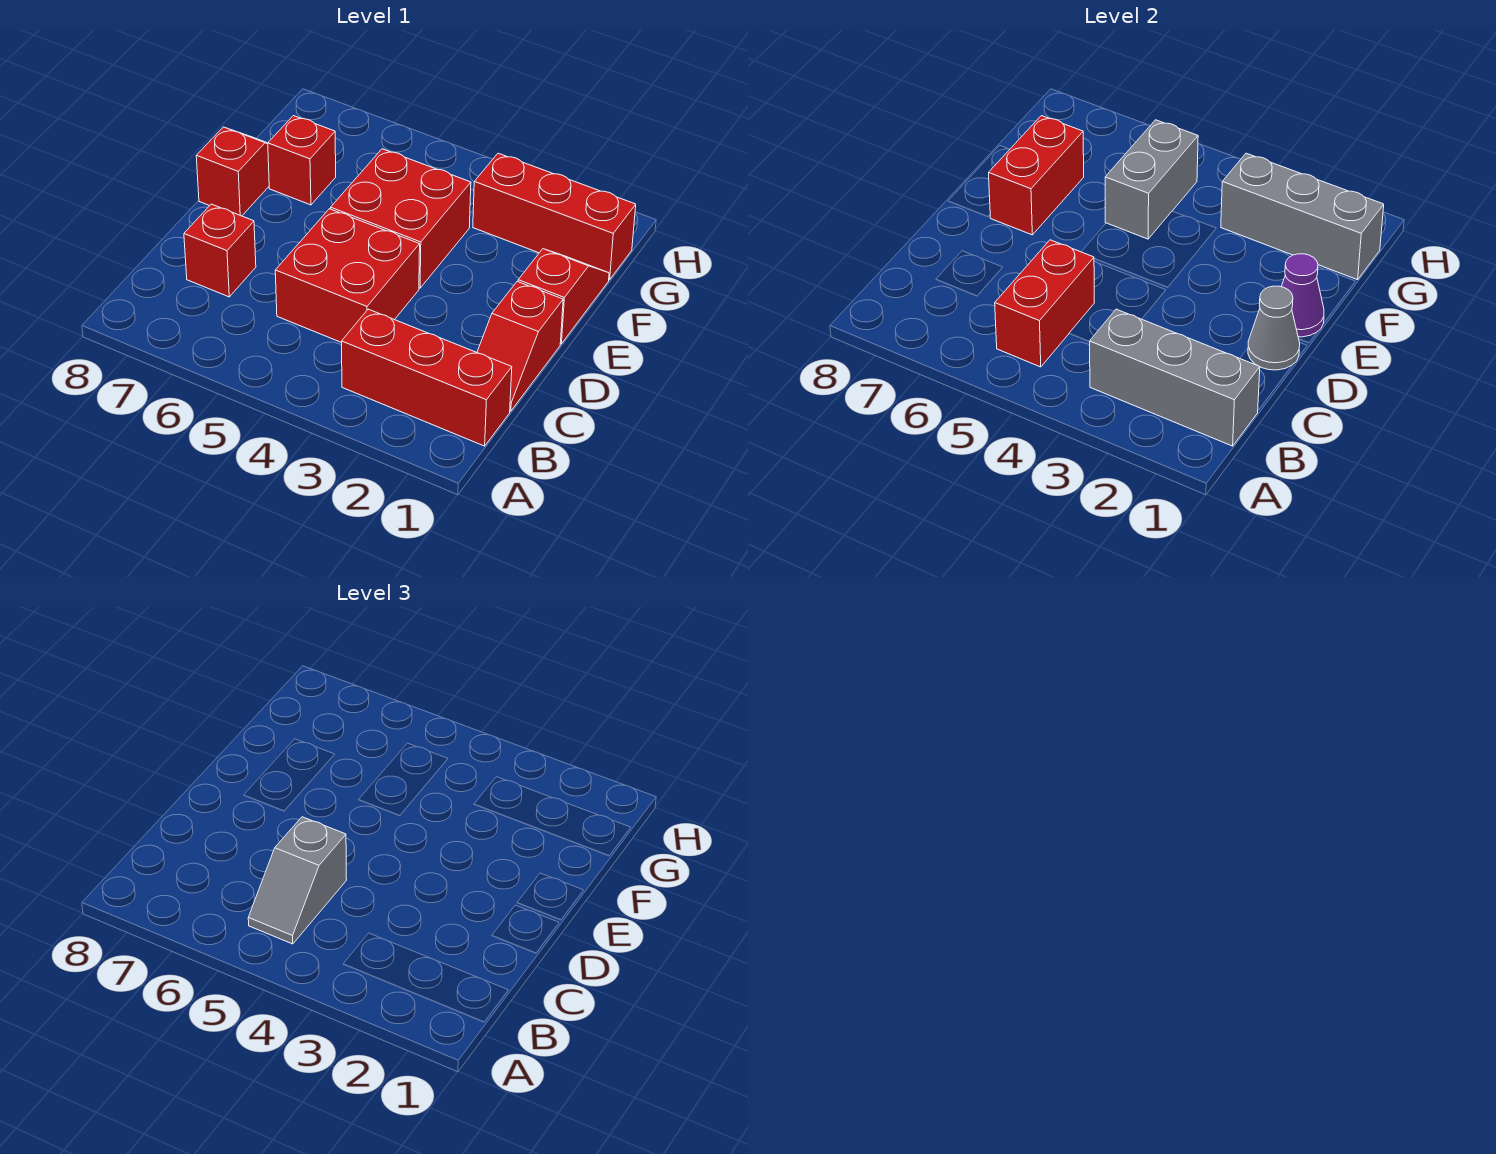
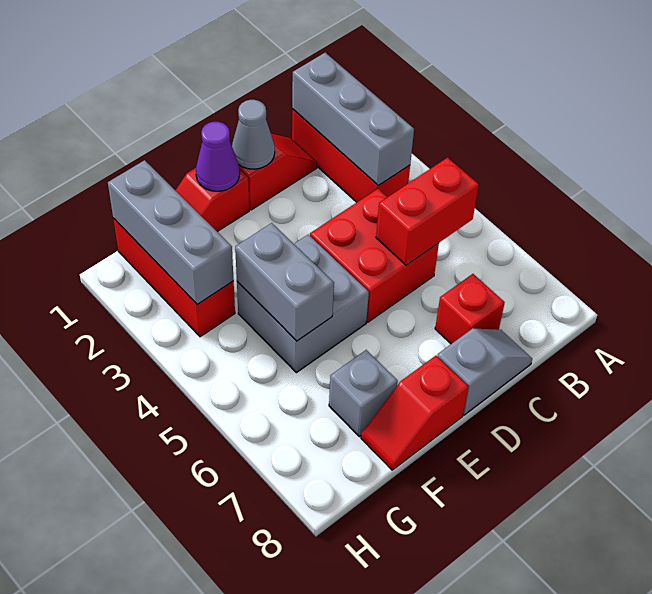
grey slope B5:C5 level 3 top C -> grey slope C8:D8 level 1 top D
red brick E4:F5 level 1 -> grey brick E4:F5 level 1
red brick E7:F7 level 2 -> none
grey brick F5:G5 level 2 -> grey brick F4:F5 level 2
red brick F7 level 1 -> grey brick F7 level 1

